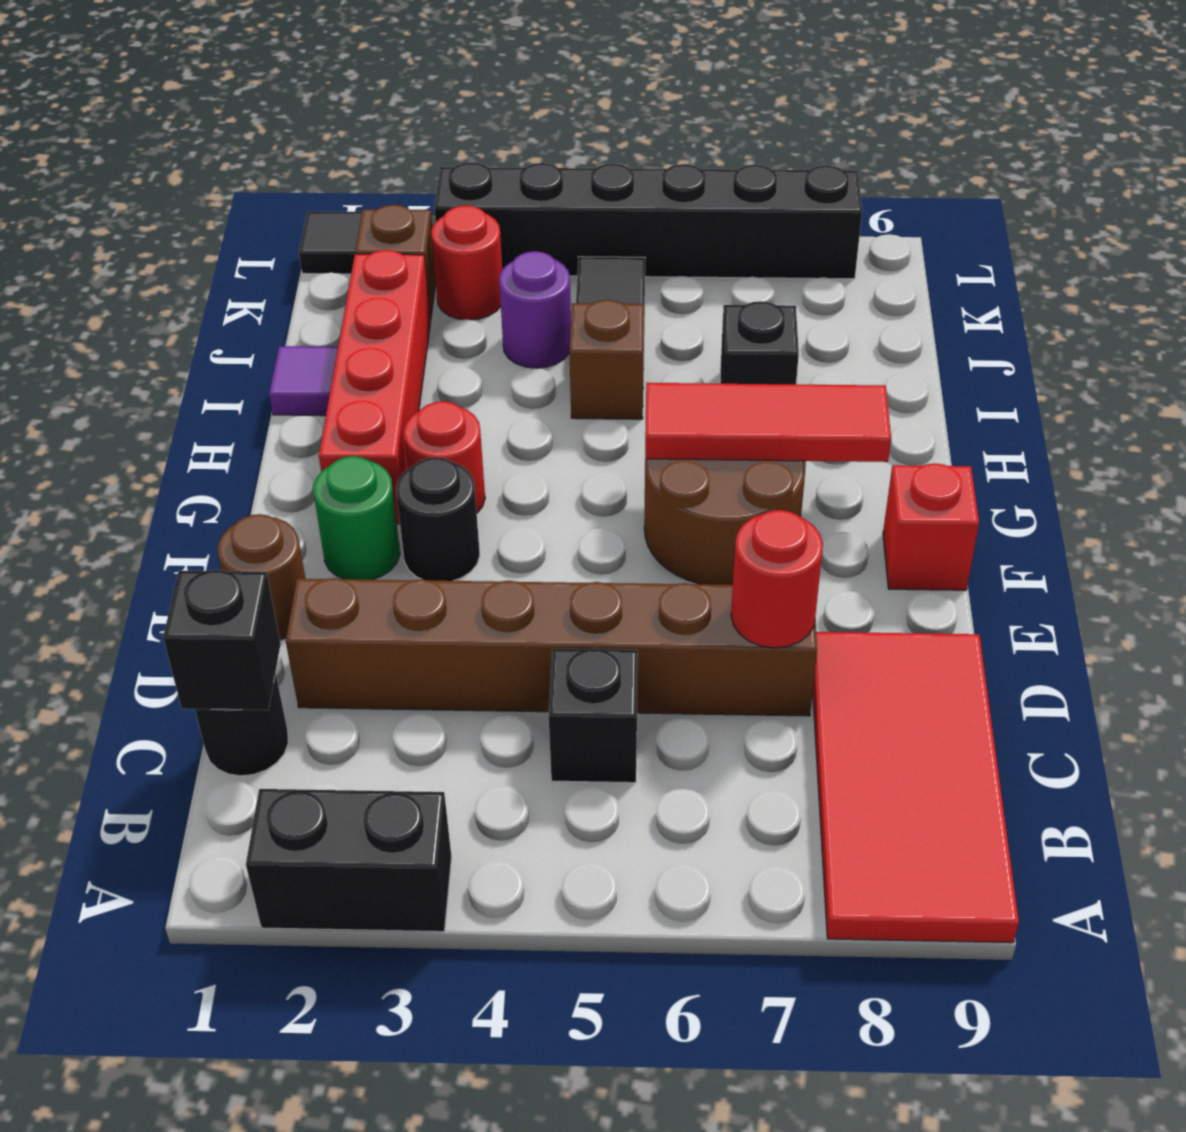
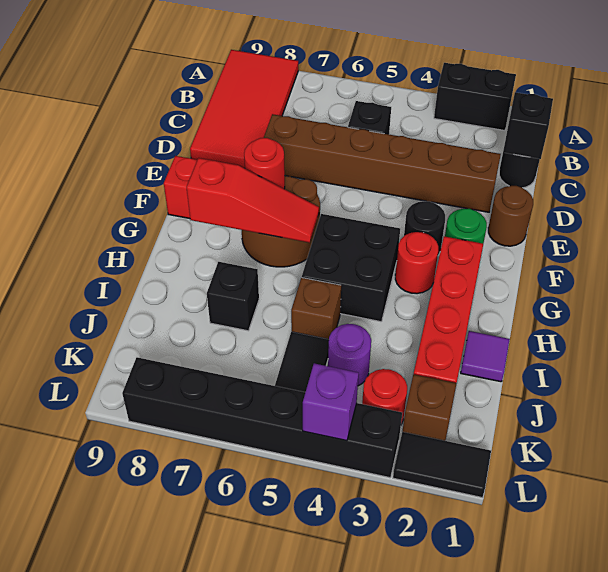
red round brick D7 level 2 -> red round brick F7 level 2
none -> black brick G4:H5 level 1
red tile G6:G8 level 2 -> red slope G6:G8 level 2 top 8
none -> purple brick L4 level 2

